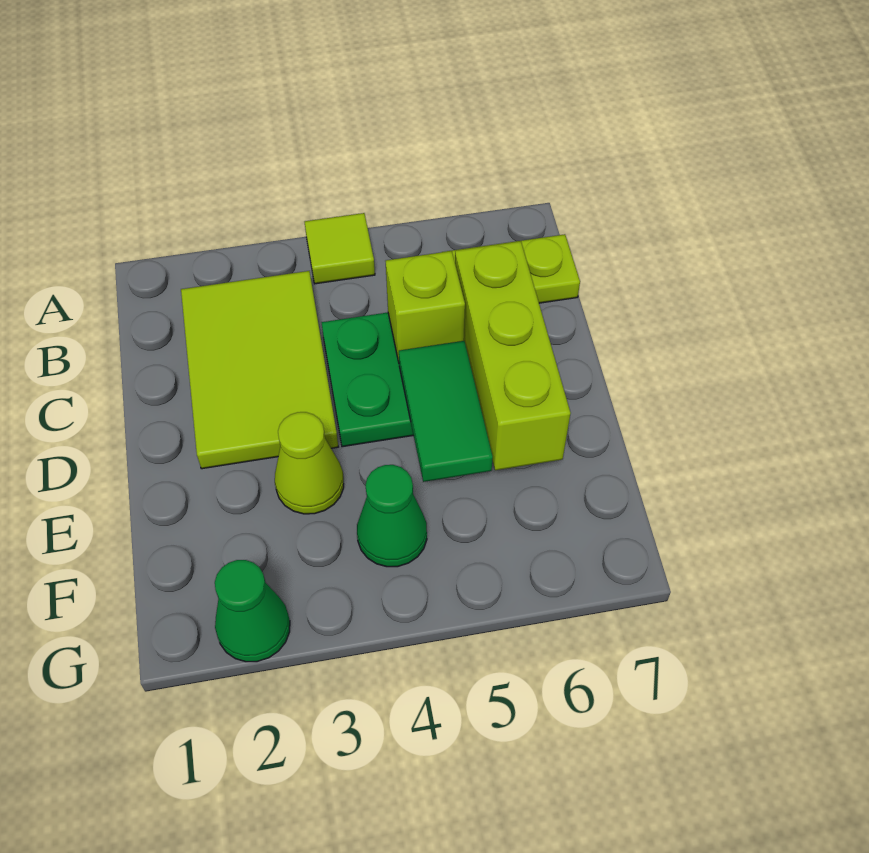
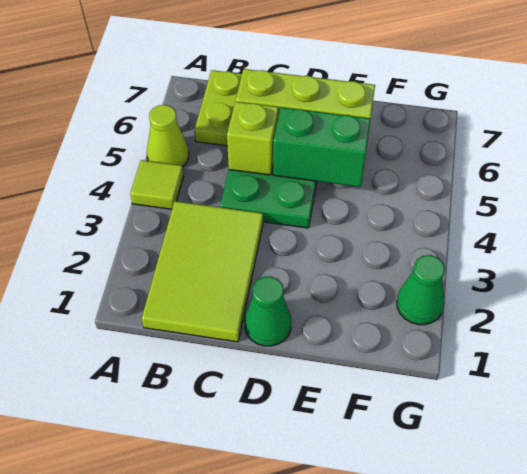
lime tile B2:D3 level 1 -> lime tile B1:C3 level 1
green tile D5:E5 level 2 -> green brick D5:E5 level 2
lime cone E3 level 1 -> lime cone A5 level 1
green cone F4 level 1 -> green cone D1 level 1

